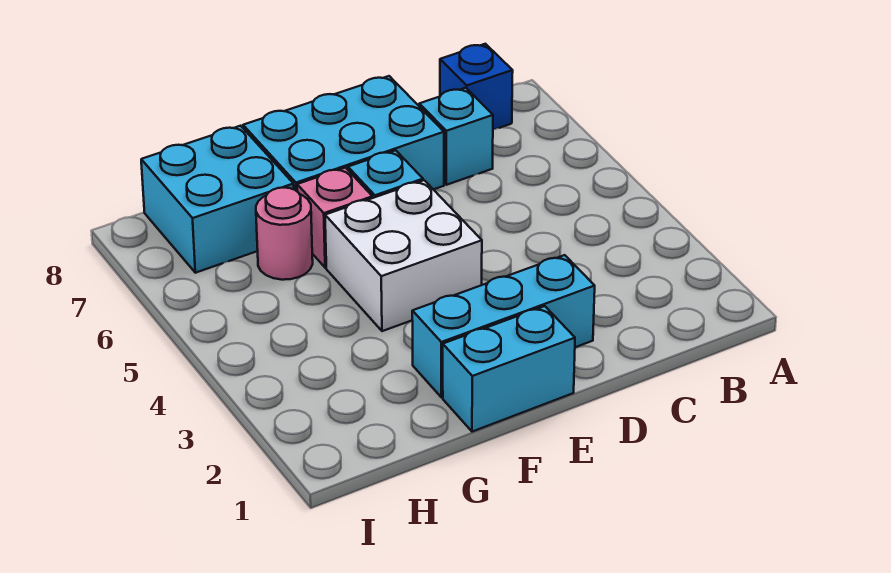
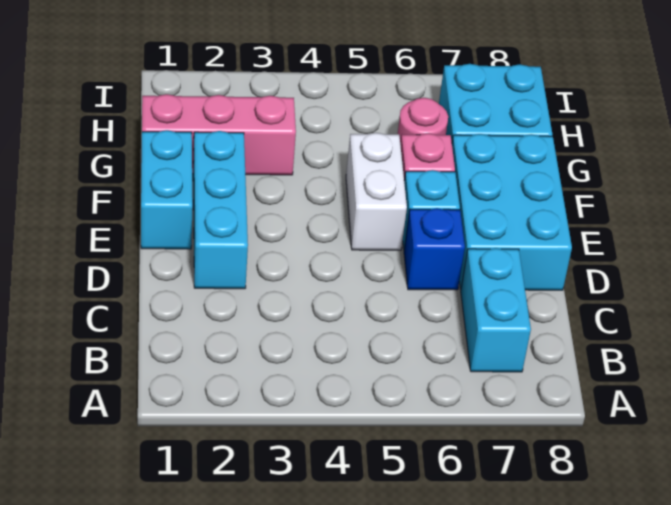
blue brick B8 level 1 -> blue brick D6 level 1
cyan brick C7 level 1 -> cyan brick B7:C7 level 1
white brick E4:F5 level 1 -> white brick E5:F5 level 1
none -> pink brick G1:G3 level 1

